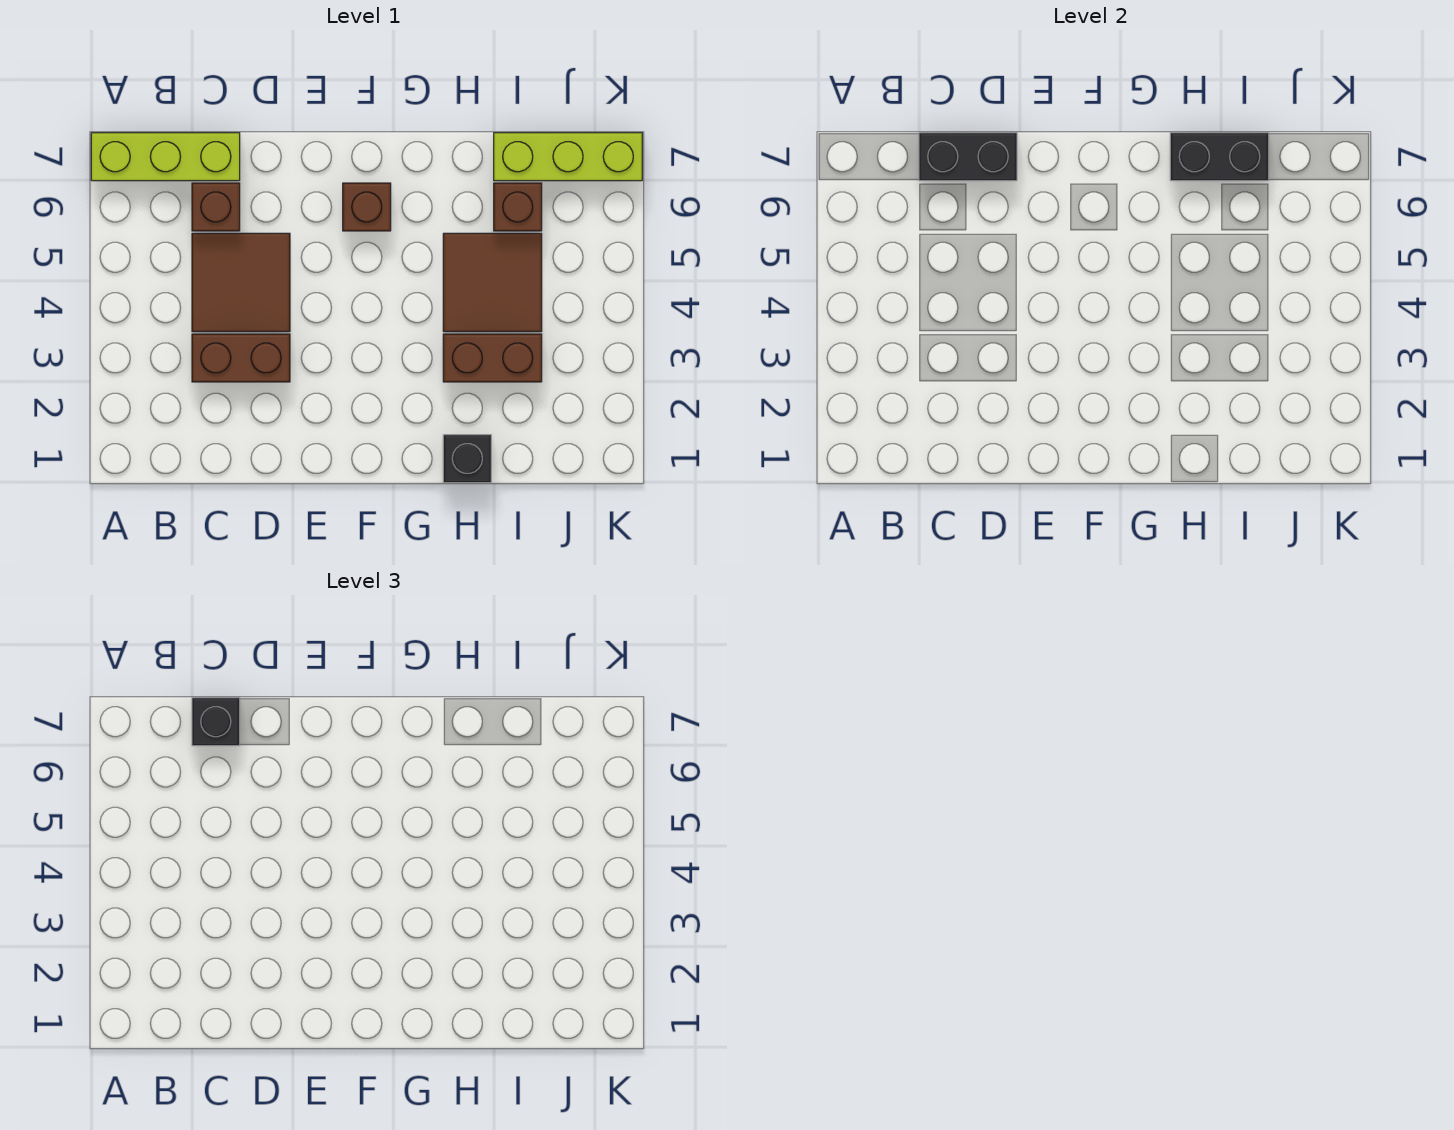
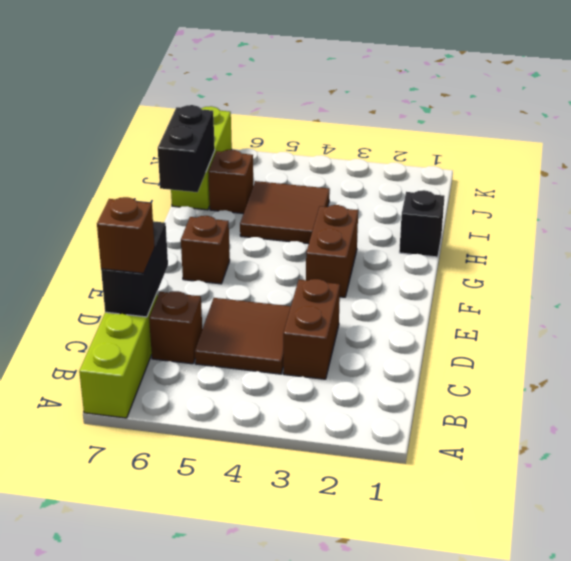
black brick C7 level 3 -> brown brick C7 level 3
brown brick H3:I3 level 1 -> brown brick F3:G3 level 1

